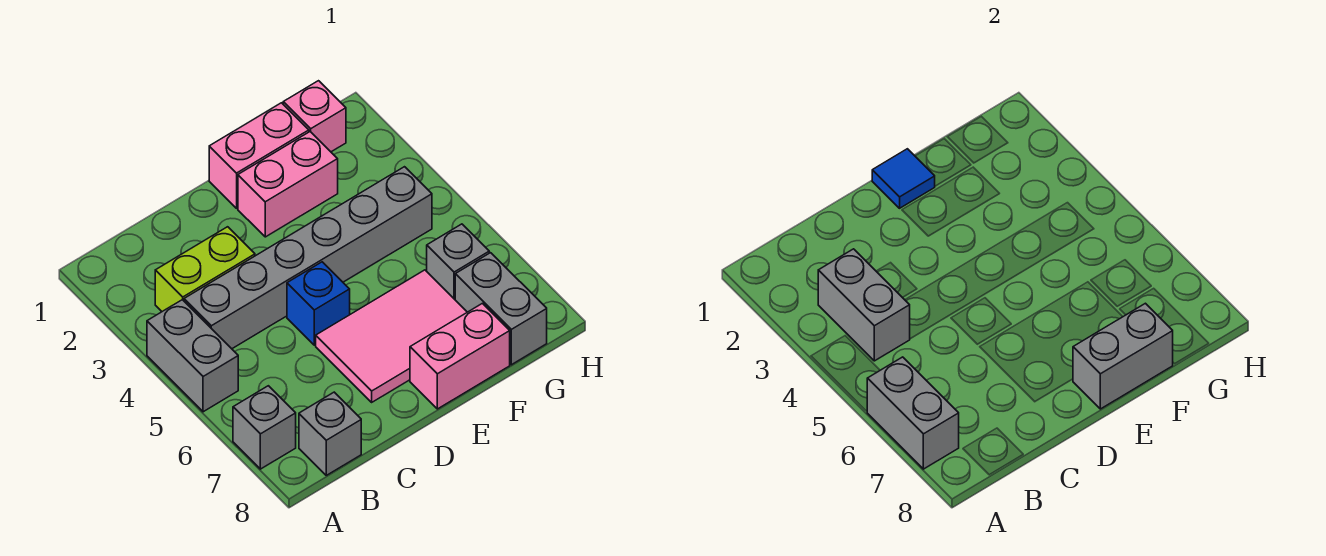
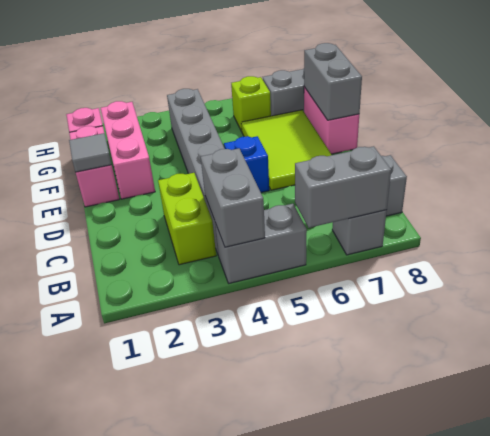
grey brick B3:B4 level 2 -> grey brick A4:B4 level 2
pink tile D6:F7 level 1 -> lime tile D6:F7 level 1
blue tile E1 level 2 -> grey tile E1 level 2
pink brick E2:F2 level 1 -> pink brick E2:G2 level 1
grey brick G6 level 1 -> lime brick G6 level 1

